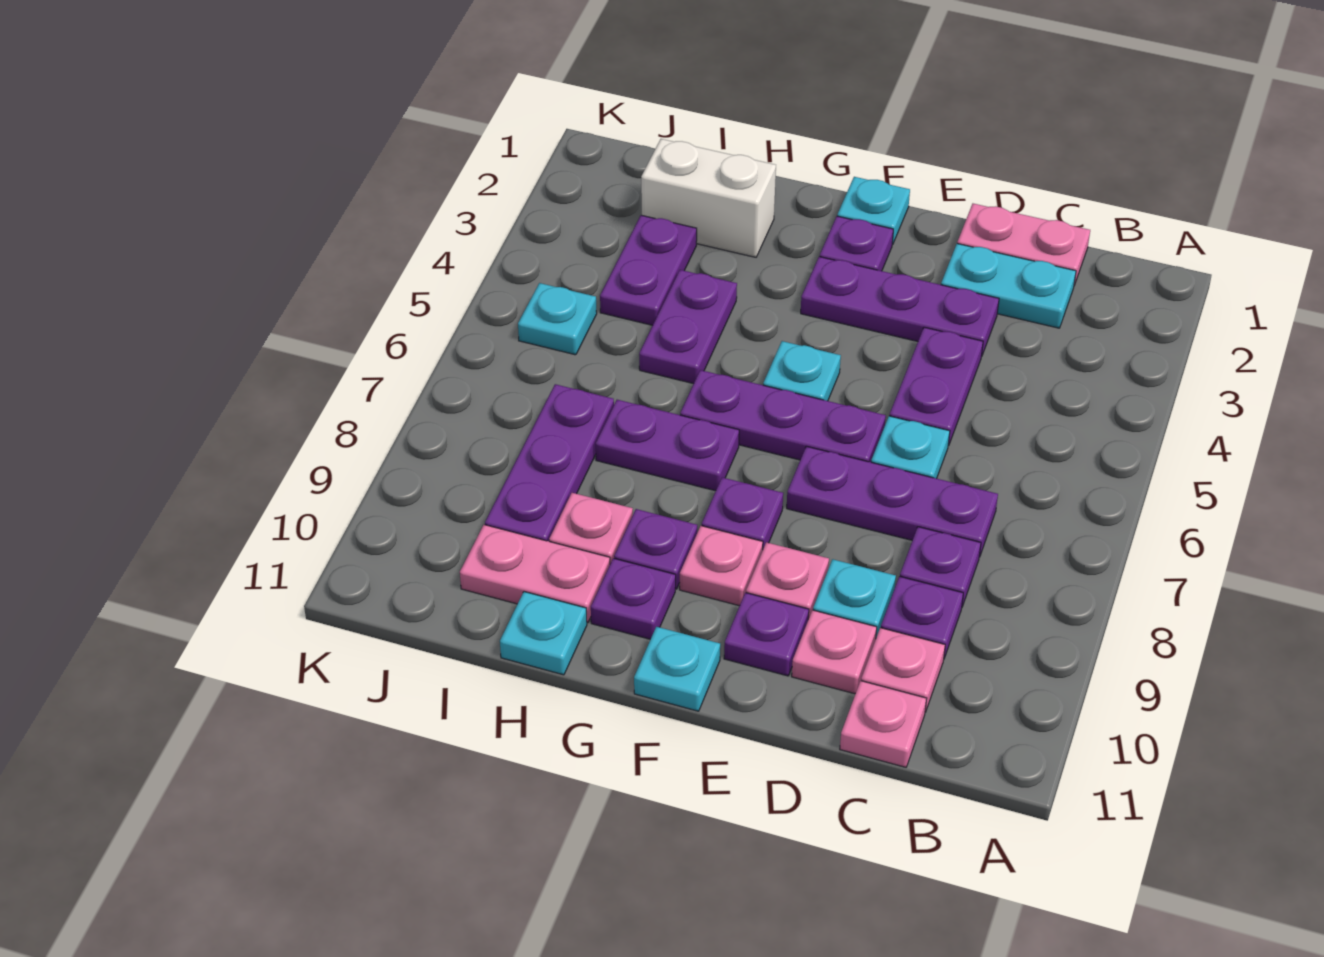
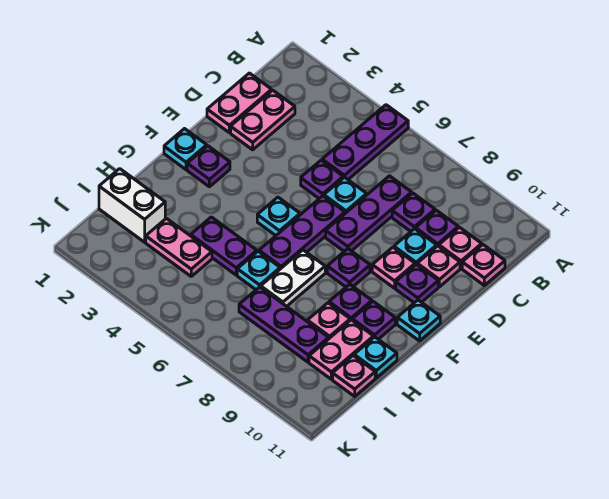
cyan plate C2:D2 level 1 -> pink plate C2:D2 level 1
purple plate D3:F3 level 1 -> purple plate A5:C5 level 1
purple plate D4:D5 level 1 -> purple plate D5 level 1
pink plate F9 level 1 -> pink plate I11 level 1
purple plate G7:H7 level 1 -> white plate G7:H7 level 1
white brick H2:I2 level 1 -> white brick I1:I2 level 1
purple plate I3:I4 level 1 -> pink plate I3:I4 level 1
cyan plate J5 level 1 -> cyan plate H6 level 1

